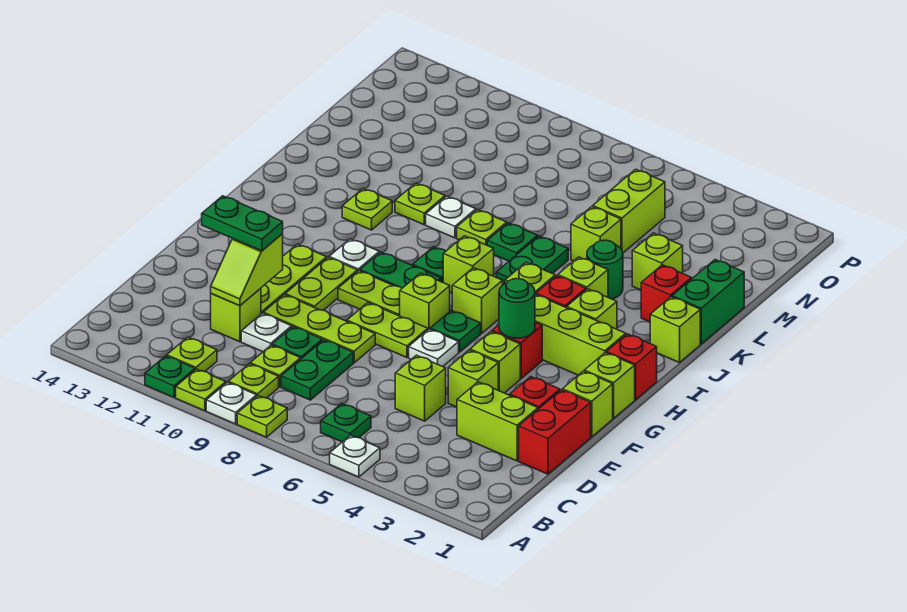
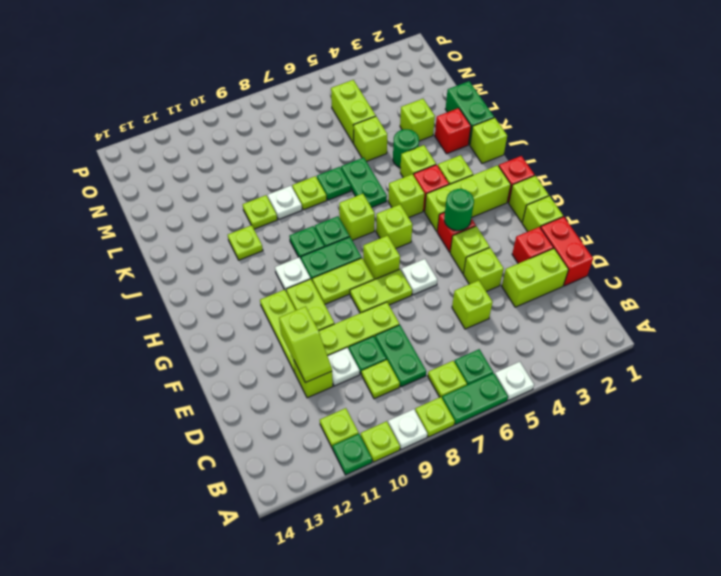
lime plate B9 level 1 -> lime plate B7 level 1
green plate E11:E12 level 3 -> green plate A6:A7 level 1
green plate G6 level 1 -> green plate I9 level 1

